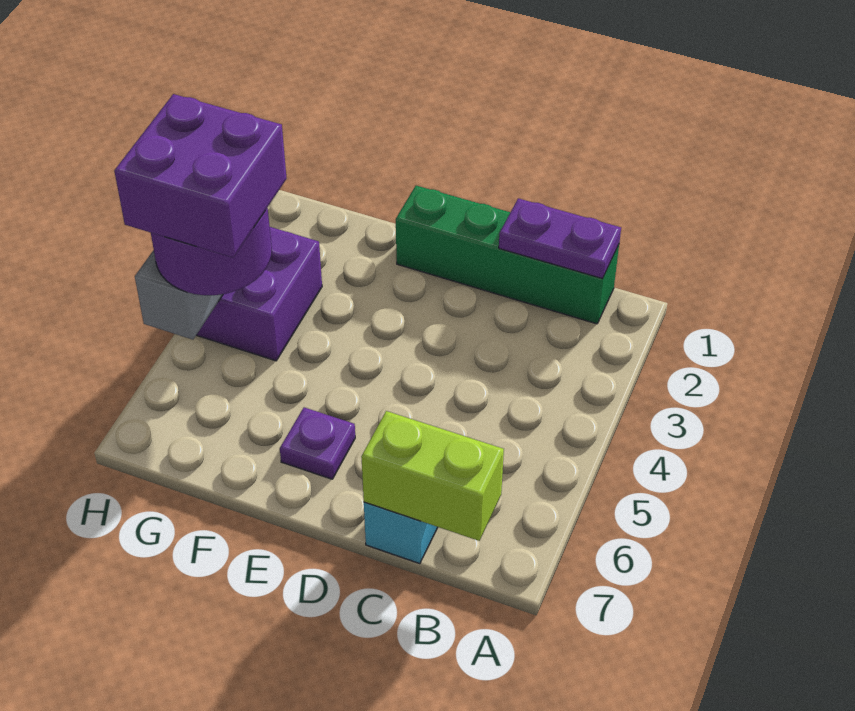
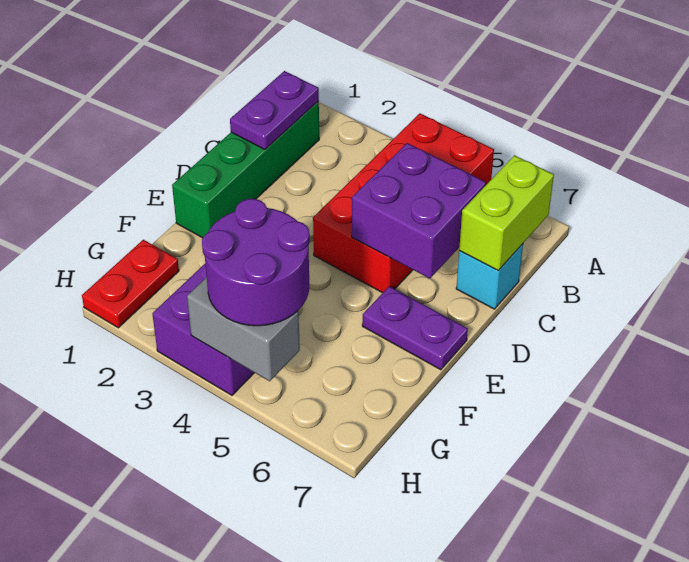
none -> red brick A4:D5 level 1
purple plate E6 level 1 -> purple plate E6:E7 level 1
none -> red plate G1:H1 level 1
purple brick G4:H5 level 4 -> purple brick C5:D6 level 2

